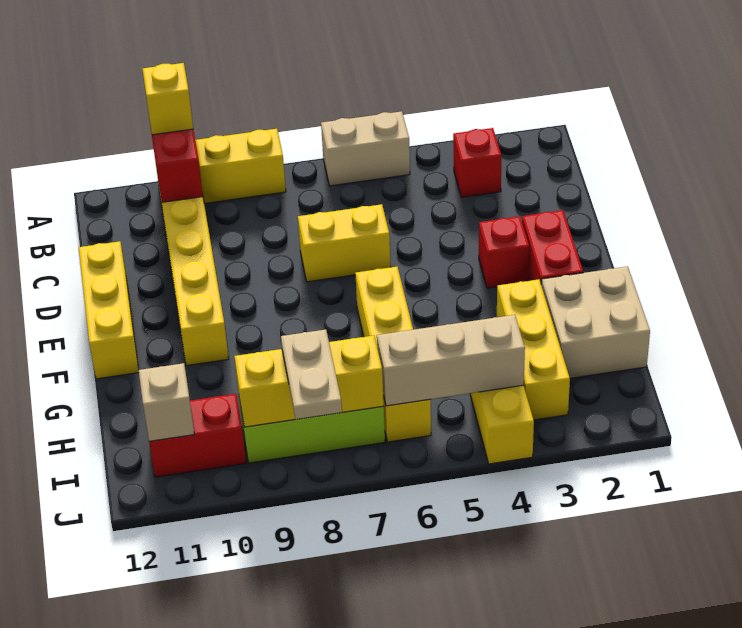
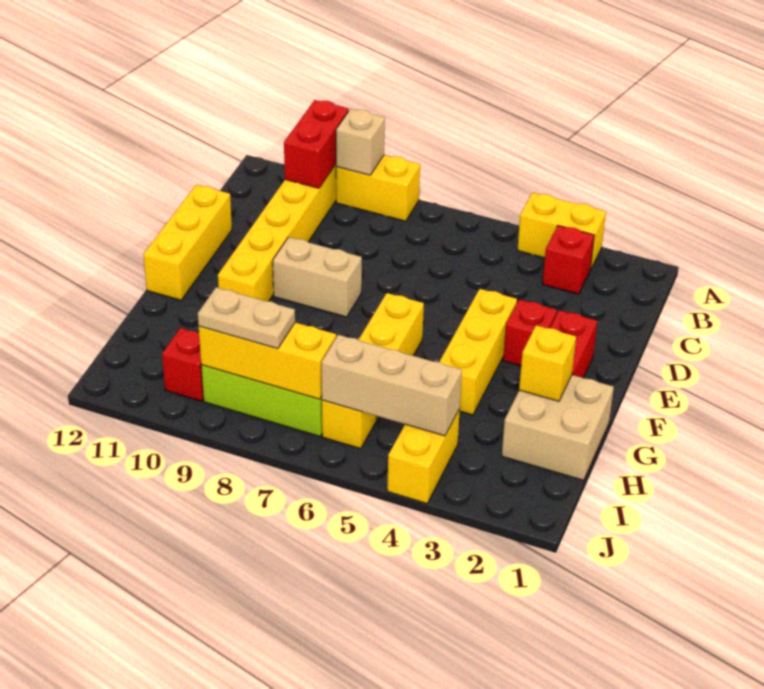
tan brick A5:A6 level 1 -> tan brick E8:E9 level 1
yellow brick A10 level 3 -> yellow brick G2 level 2
yellow brick D6:D7 level 1 -> yellow brick A3:A4 level 1
yellow brick G3:I3 level 1 -> yellow brick E4:G4 level 1
tan plate I8:J8 level 3 -> tan plate I8:I9 level 3
red brick I10:I11 level 1 -> red brick I10 level 1
tan brick I11 level 2 -> tan brick A9 level 2

